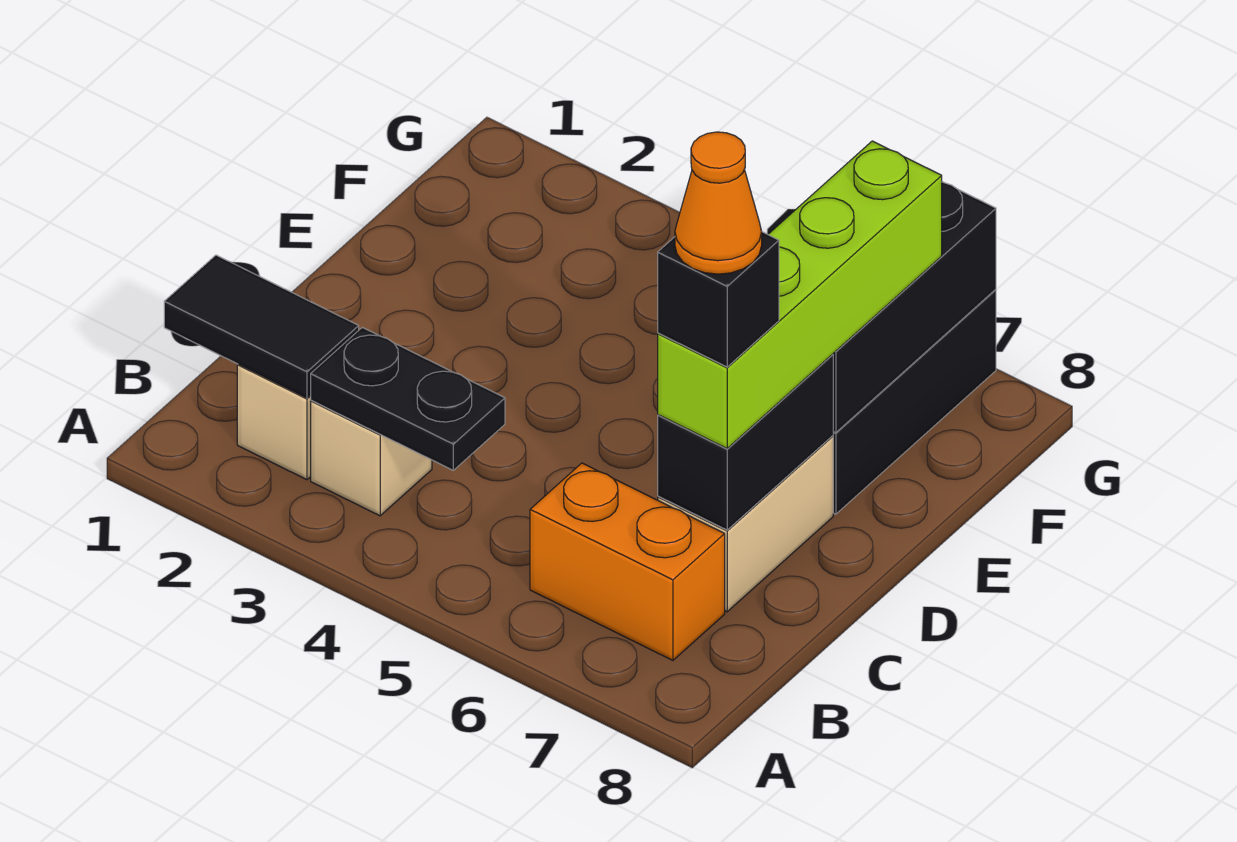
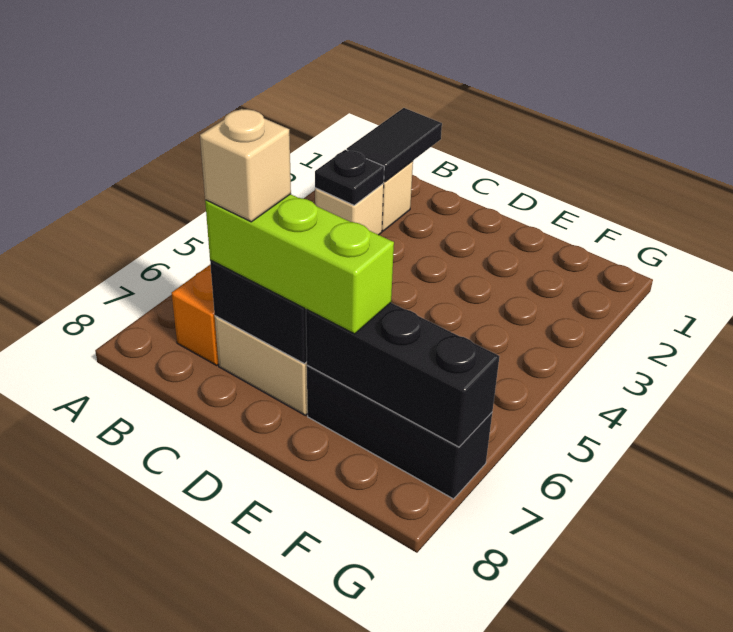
black plate B3:B4 level 2 -> black plate B3 level 2
lime brick C7:F7 level 3 -> lime brick C7:E7 level 3
black brick C7 level 4 -> tan brick C7 level 4
orange cone C7 level 5 -> none

